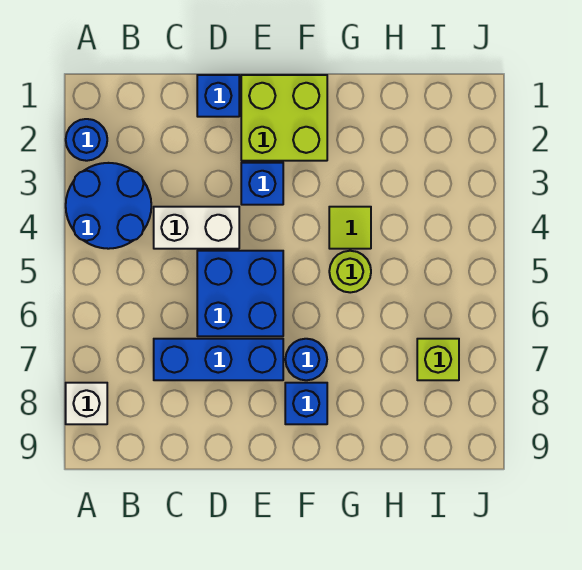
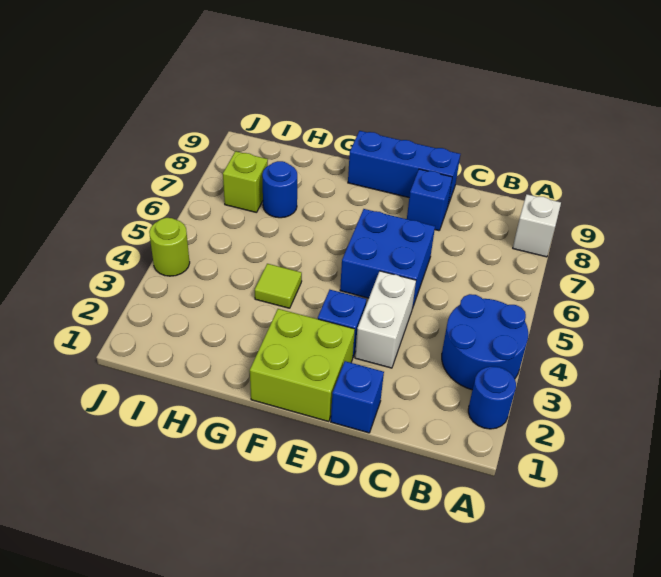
white brick C4:D4 level 1 -> white brick D3:D4 level 1
blue brick C7:E7 level 1 -> blue brick D9:F9 level 1
blue round brick F7 level 1 -> blue round brick H7 level 1
blue brick F8 level 1 -> blue brick D8 level 1
lime round brick G5 level 1 -> lime round brick J4 level 1

